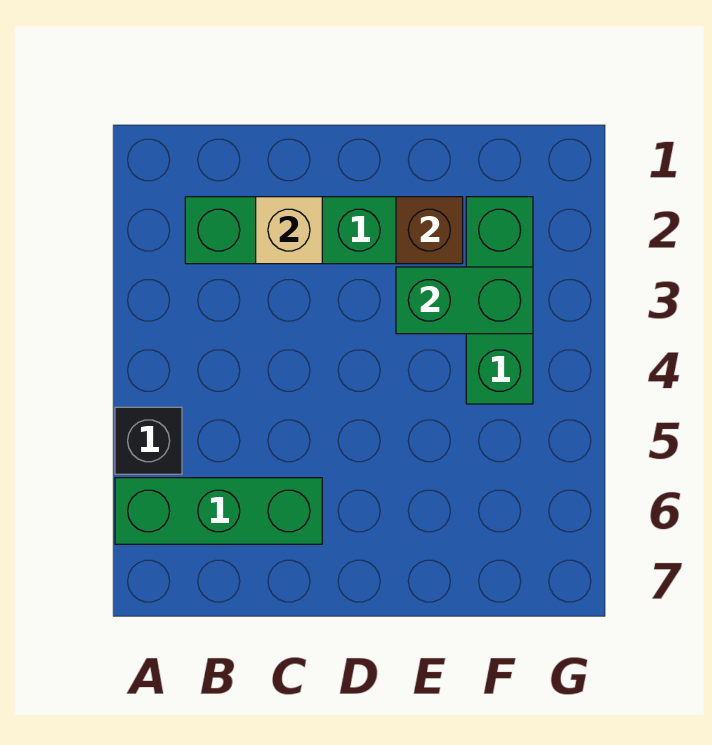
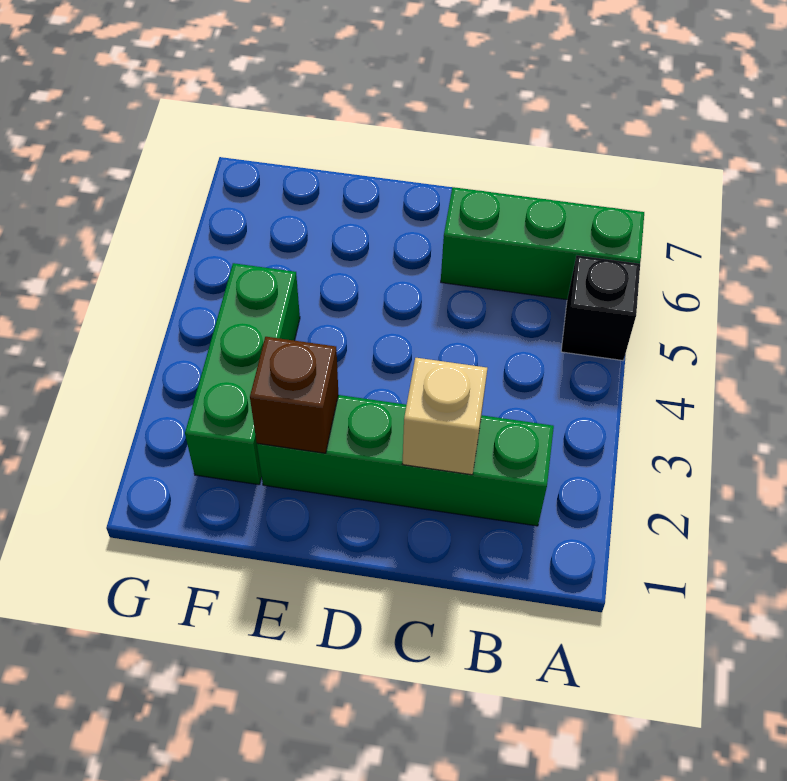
green brick E3:F3 level 2 -> none

